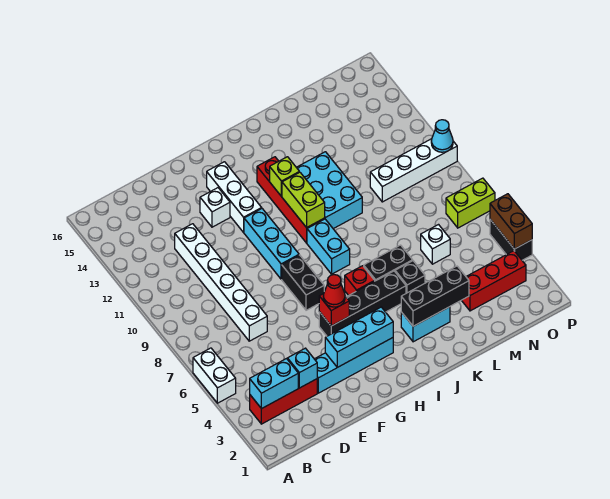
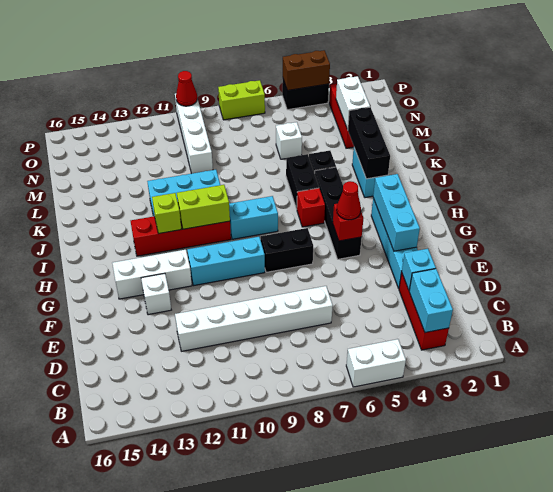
none -> white brick M3:N3 level 2
lime brick O7:P7 level 1 -> lime brick P7:P8 level 1
cyan cone P10 level 2 -> red cone P10 level 2

